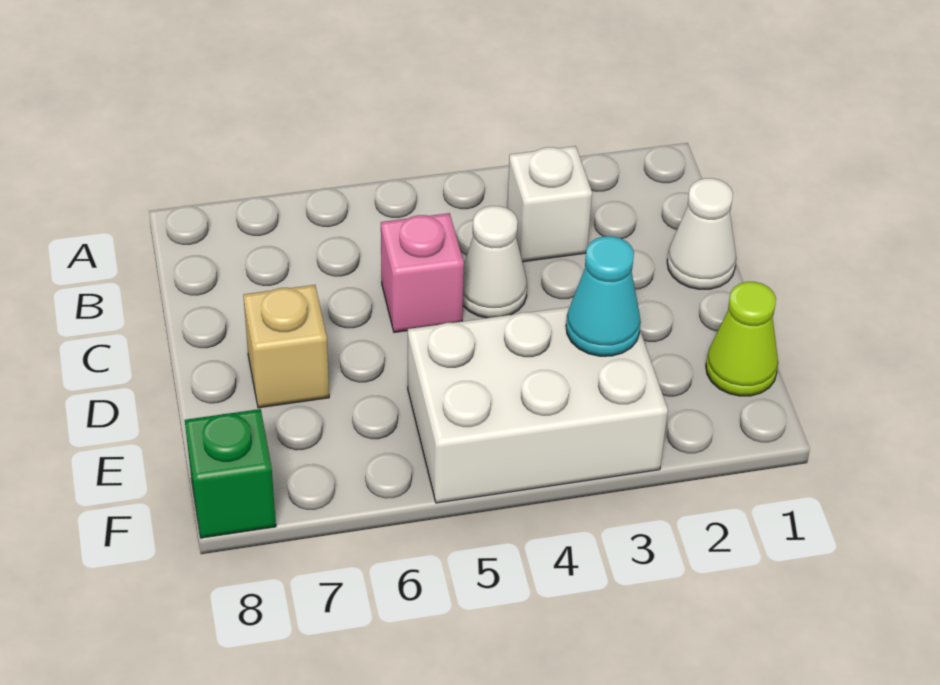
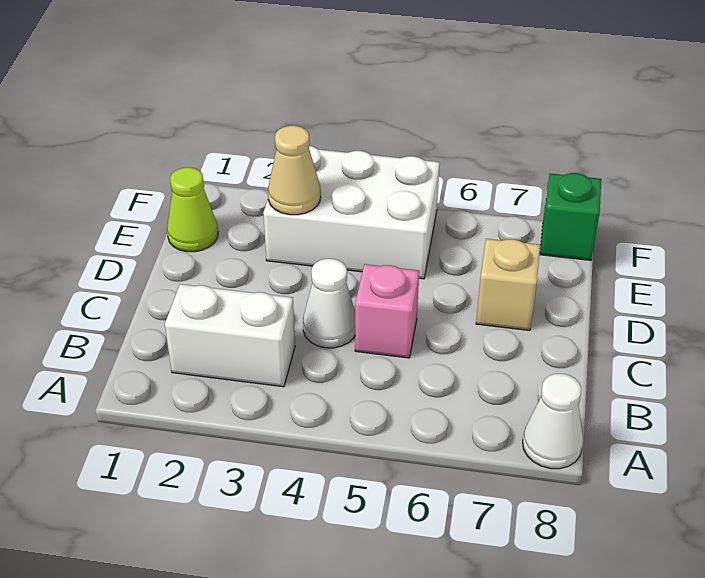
white brick B3 level 1 -> white brick B2:B3 level 1
white cone C1 level 1 -> white cone A8 level 1
cyan cone E3 level 2 -> tan cone E3 level 2

